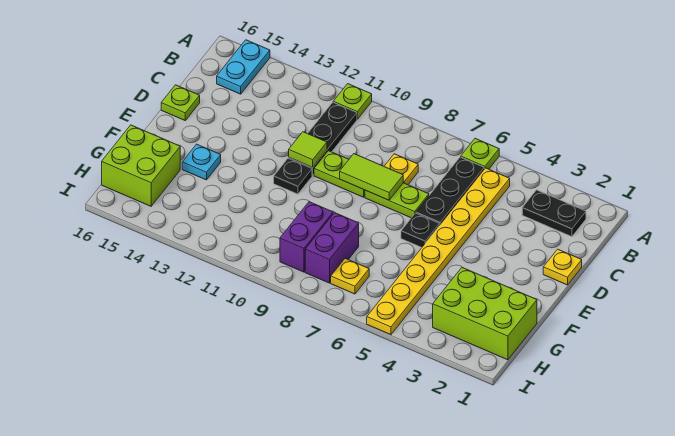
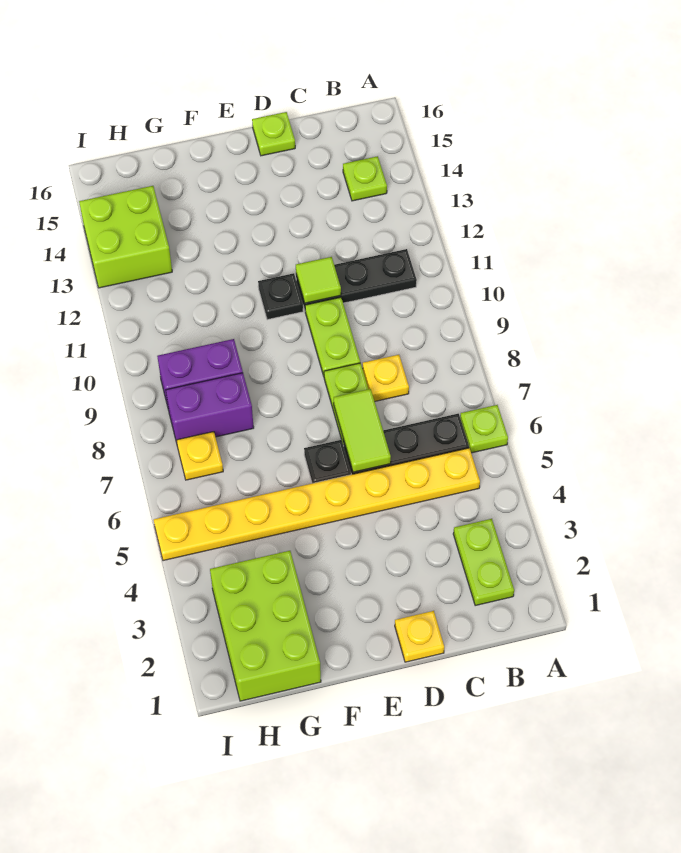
lime plate A11 level 1 -> lime plate B14 level 1
cyan plate A15:B15 level 1 -> none
black plate B2:B3 level 1 -> lime plate B2:B3 level 1
lime tile D8:D9 level 2 -> lime tile D6:D7 level 2
cyan plate F14 level 1 -> none
lime brick G15:H16 level 1 -> lime brick H13:I14 level 1

